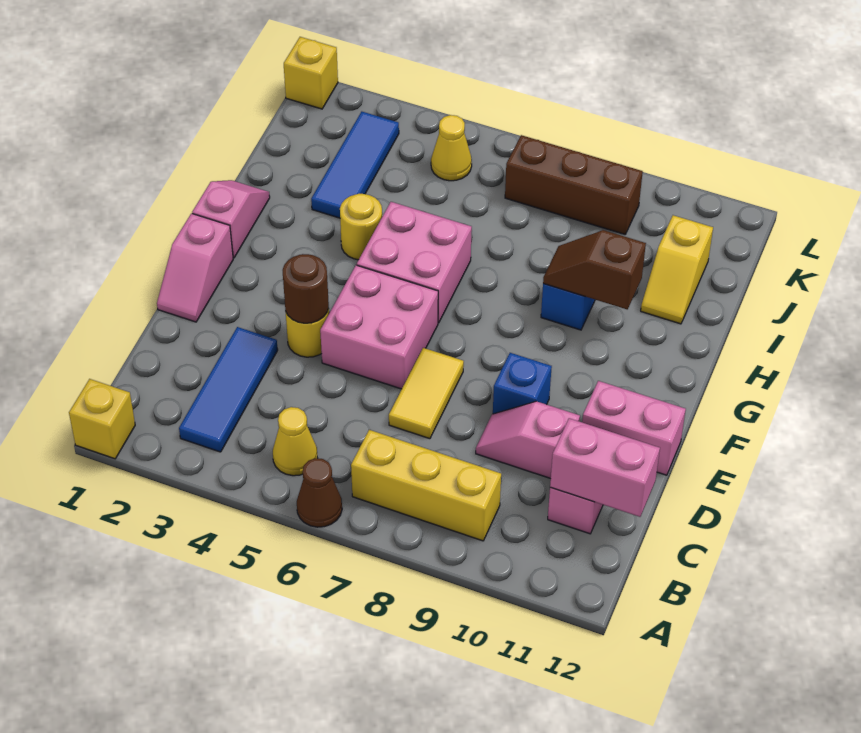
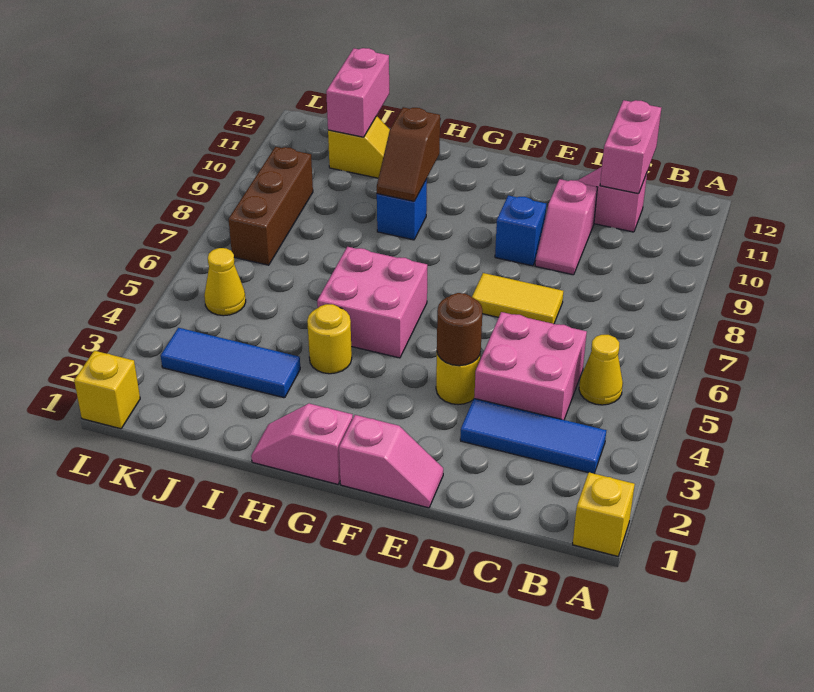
brown cone A6 level 1 -> none
yellow brick B7:B9 level 1 -> none
pink brick E5:F6 level 1 -> pink brick C4:D5 level 1
pink brick E11:E12 level 1 -> pink brick J11:J12 level 2

